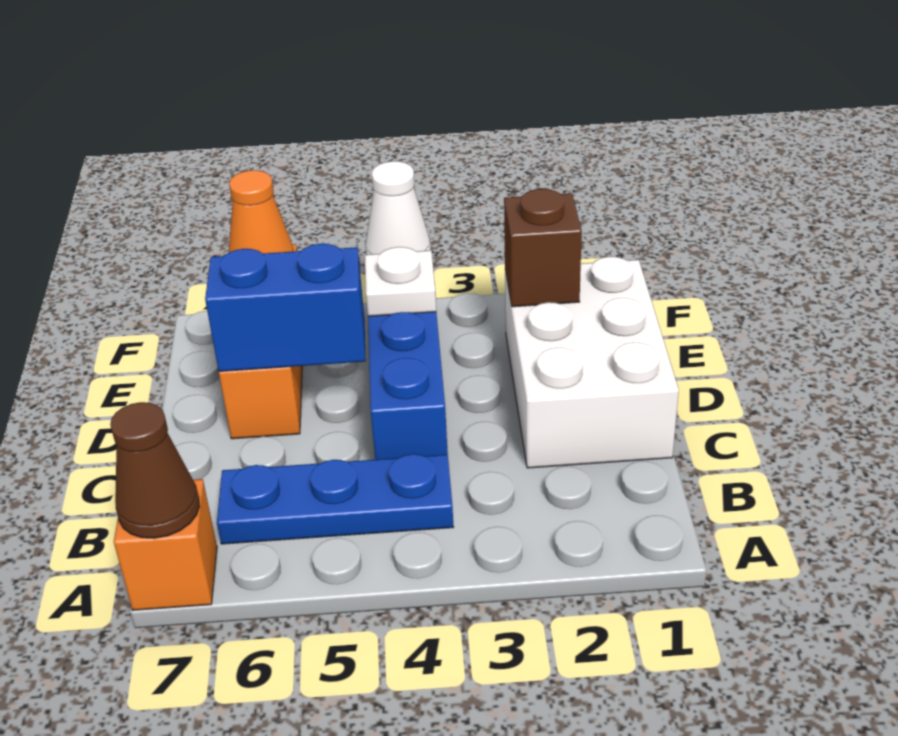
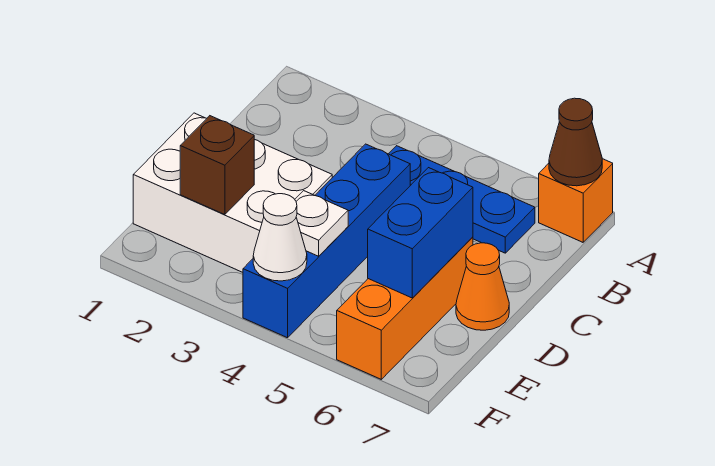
white brick C1:E2 level 1 -> white brick D1:E3 level 1
blue brick D5:D6 level 2 -> blue brick D6:E6 level 2
orange cone F6 level 2 -> orange cone D7 level 1

